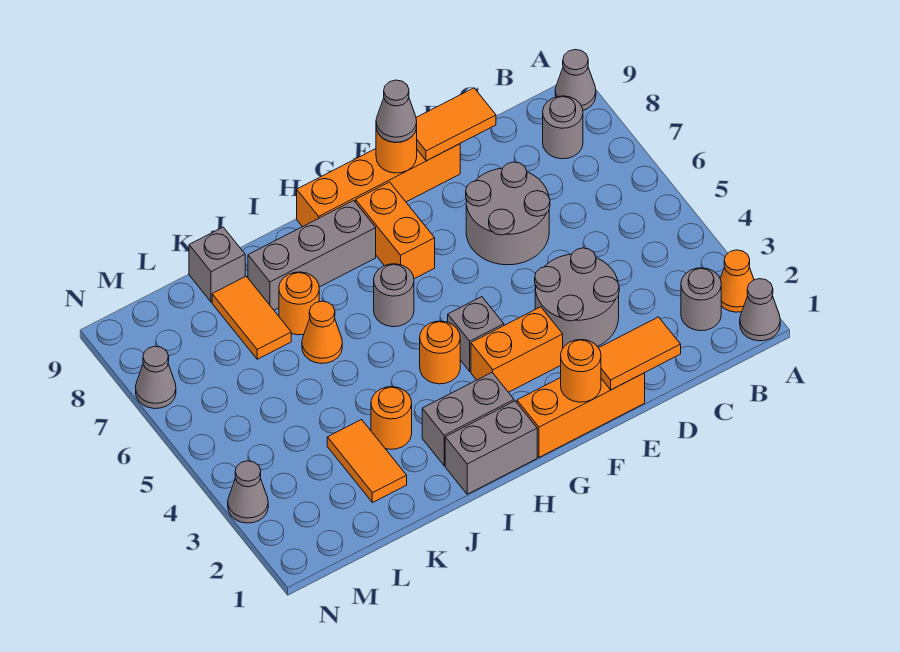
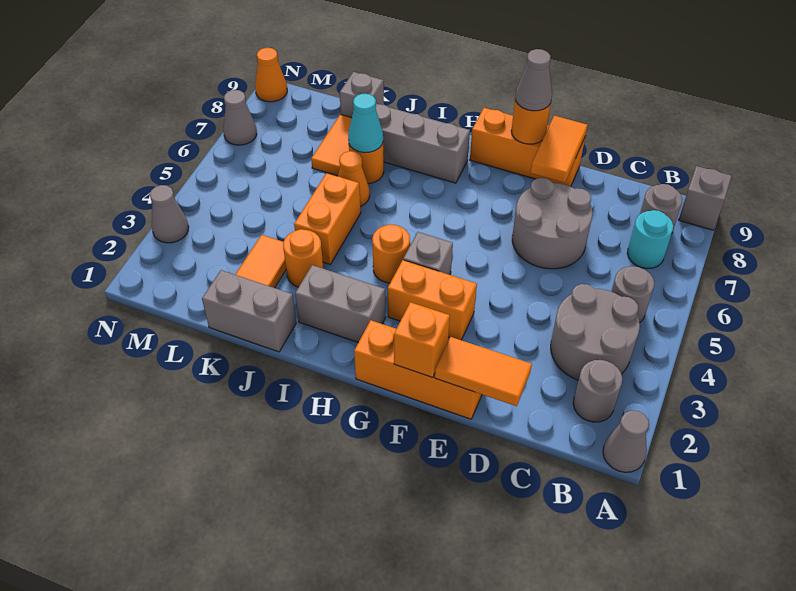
orange cone A2 level 1 -> orange cone N9 level 1
grey cone A9 level 1 -> grey brick A9 level 1
none -> cyan round brick B7 level 1
grey round brick D3:E4 level 1 -> grey round brick B3:C4 level 1
orange tile D9:E9 level 2 -> orange tile E8:E9 level 2
orange brick E9:H9 level 1 -> orange brick E9:G9 level 1
orange round brick F1 level 2 -> orange brick F1 level 2
orange brick G7:G8 level 1 -> orange brick J4:J5 level 1
grey brick H1:I1 level 1 -> grey brick J1:K1 level 1
grey round brick H6 level 1 -> grey round brick B5 level 1
none -> cyan cone J7 level 2

